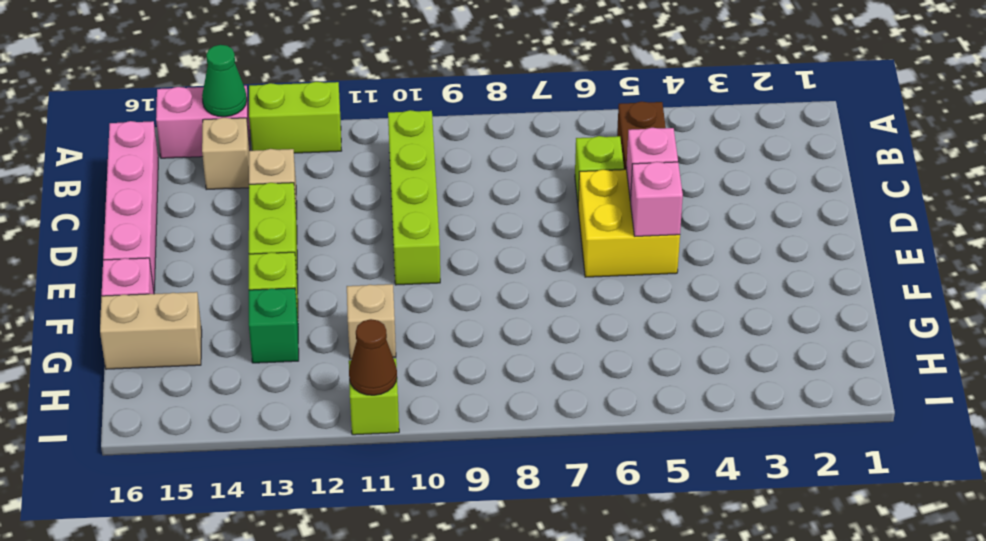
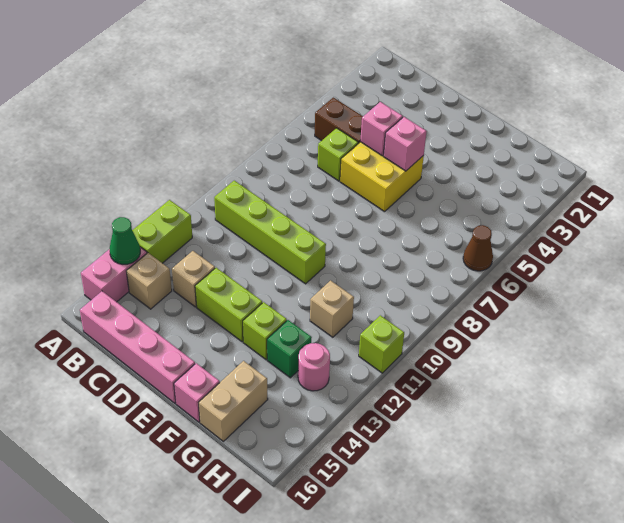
none -> pink round brick H13 level 1
brown cone I11 level 2 -> brown cone I6 level 1

